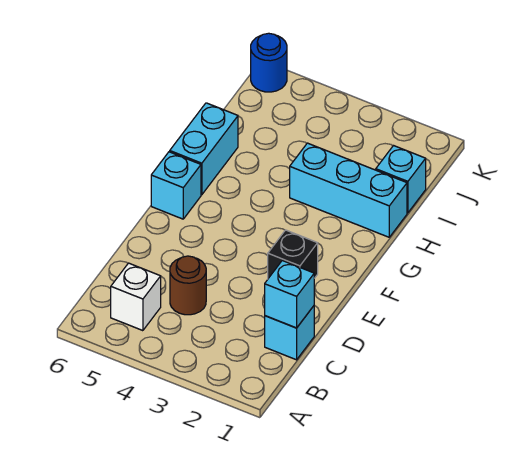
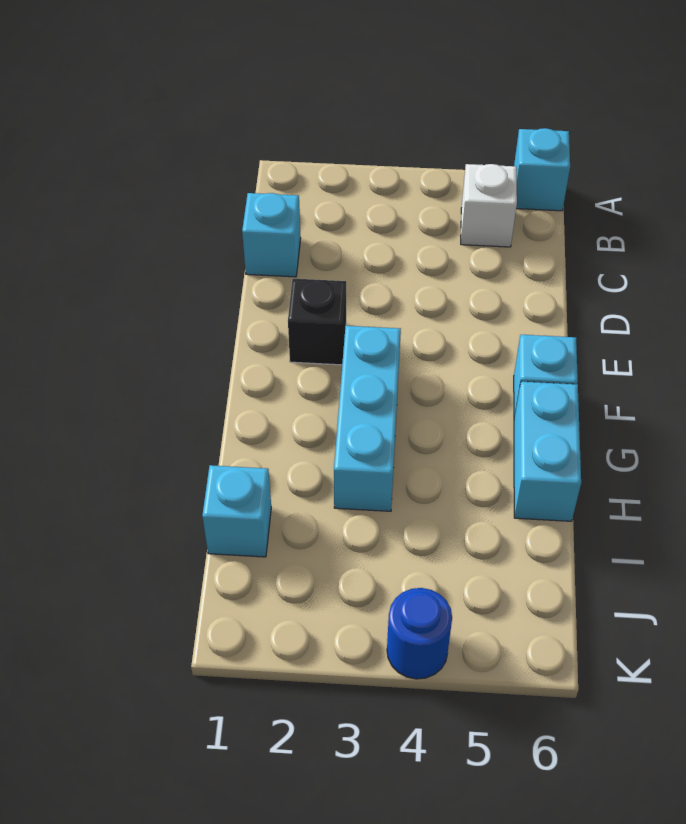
cyan brick C1 level 2 -> cyan brick A6 level 1
brown round brick C4 level 1 -> none
cyan brick H1:H3 level 1 -> cyan brick F3:H3 level 1
blue round brick K6 level 1 -> blue round brick K4 level 1

